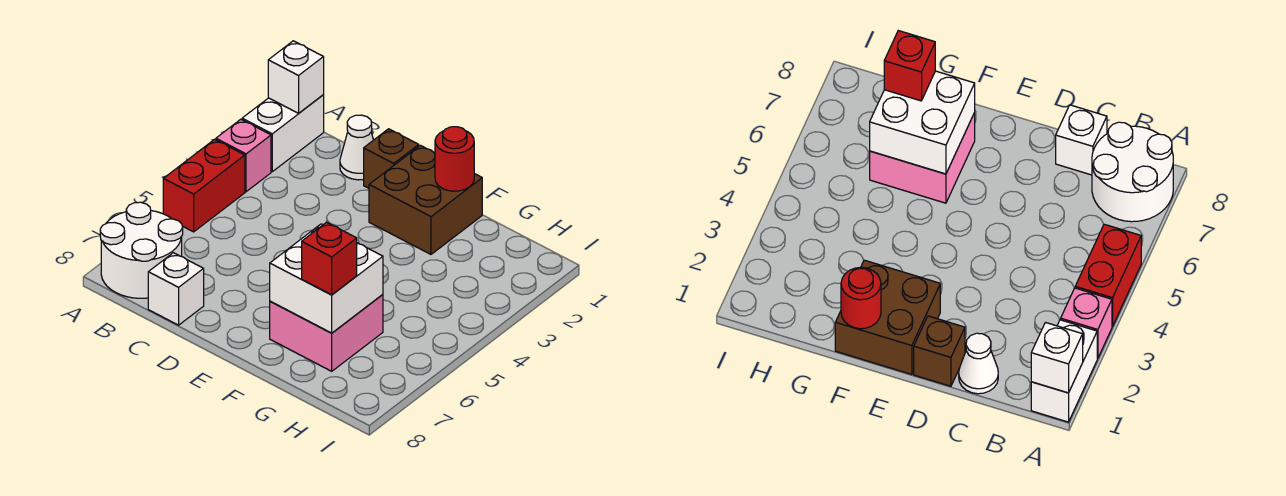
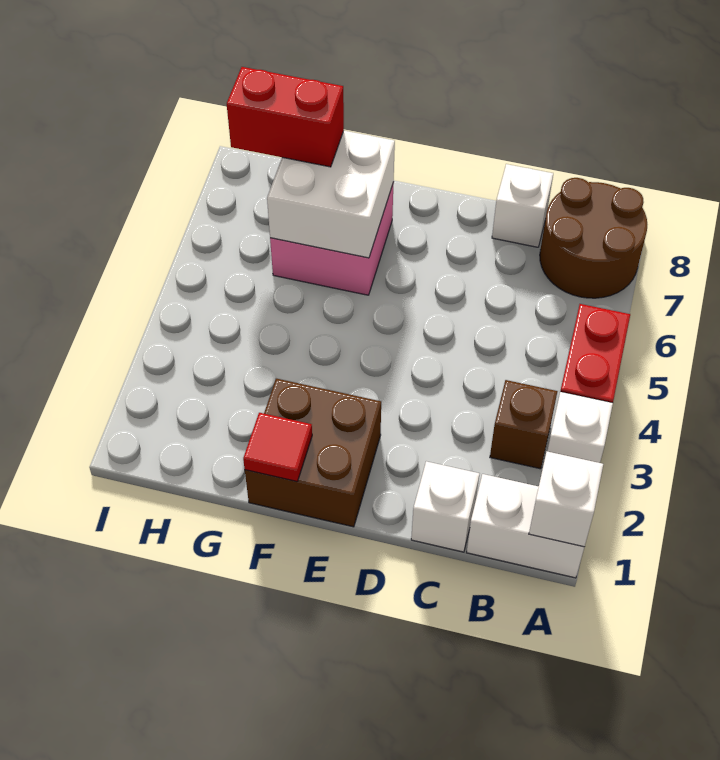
white brick A1:A2 level 1 -> white brick A1:B1 level 1
pink brick A3 level 1 -> white brick A3 level 1
white round brick A7:B8 level 1 -> brown round brick A7:B8 level 1
white cone C1 level 1 -> white brick C1 level 1
brown brick D1 level 1 -> brown brick B3 level 1
red round brick F1 level 2 -> red tile F1 level 2
red brick G7 level 3 -> red brick G7:H7 level 3

